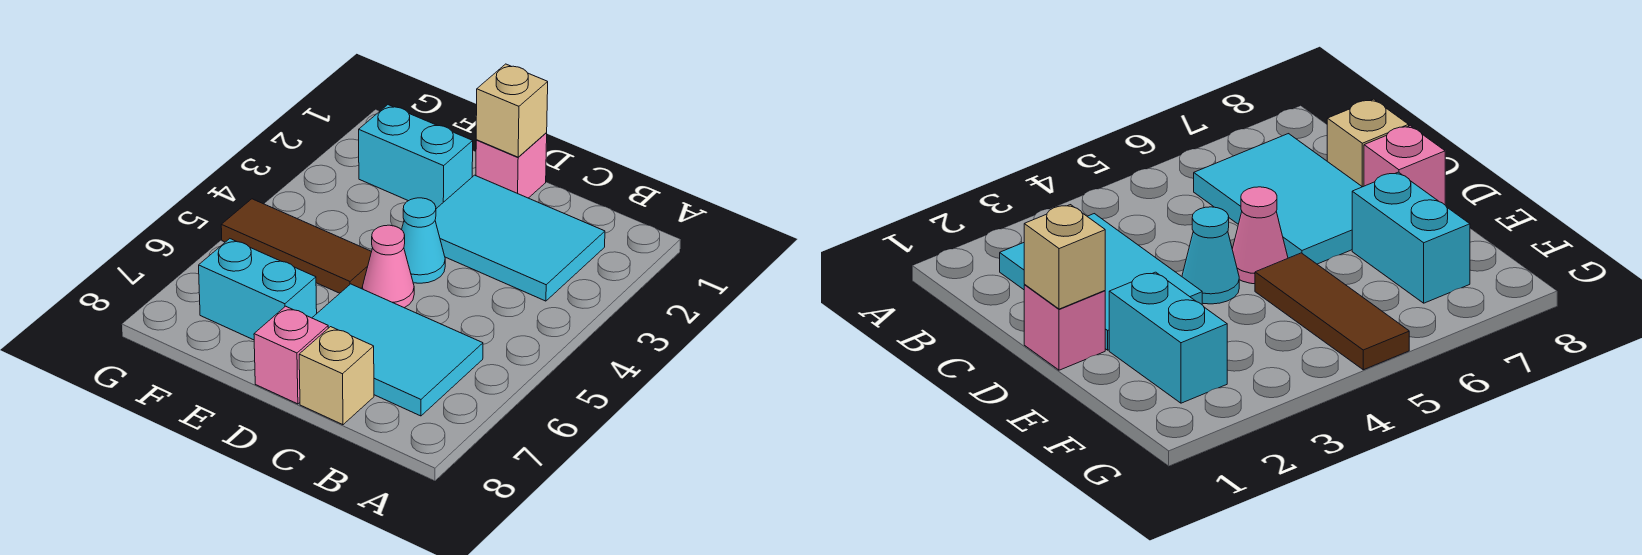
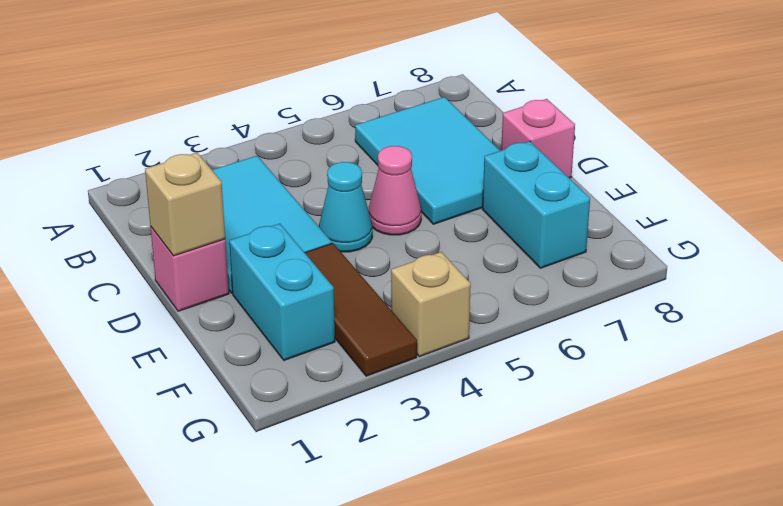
tan brick C8 level 1 -> tan brick G4 level 1
brown tile E5:G5 level 1 -> brown tile E3:G3 level 1

